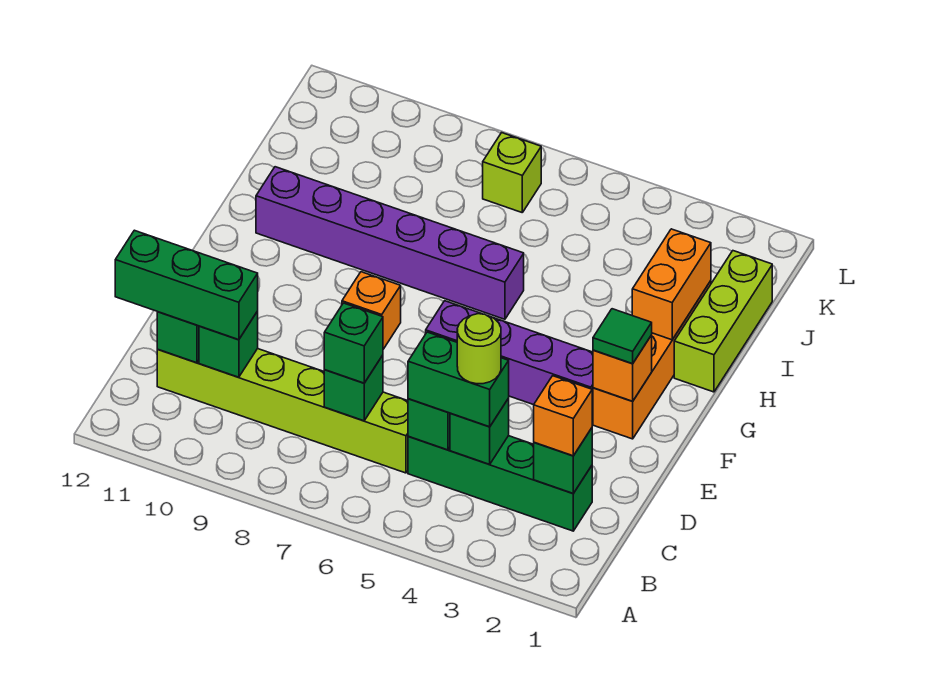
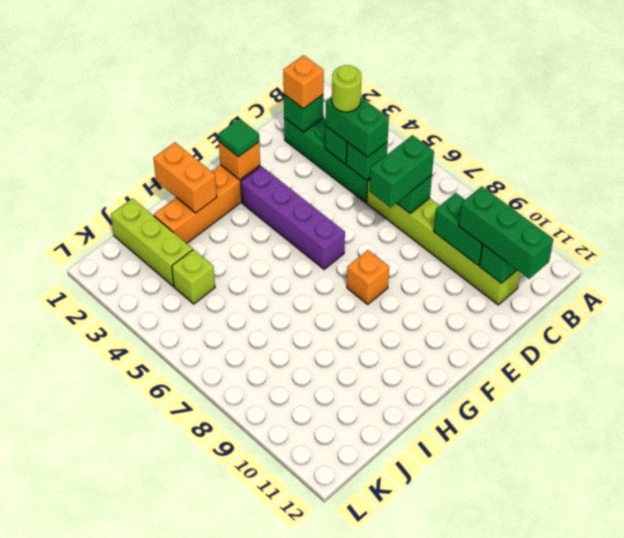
green brick C7 level 3 -> green brick C7:D7 level 3
green brick C10 level 2 -> green brick C9:C10 level 2
lime brick H1:J1 level 1 -> lime brick J1:J3 level 1
orange brick H2:I2 level 2 -> orange brick H1:H2 level 2
purple brick H6:H11 level 1 -> none
lime brick K7 level 1 -> lime brick J4 level 1

